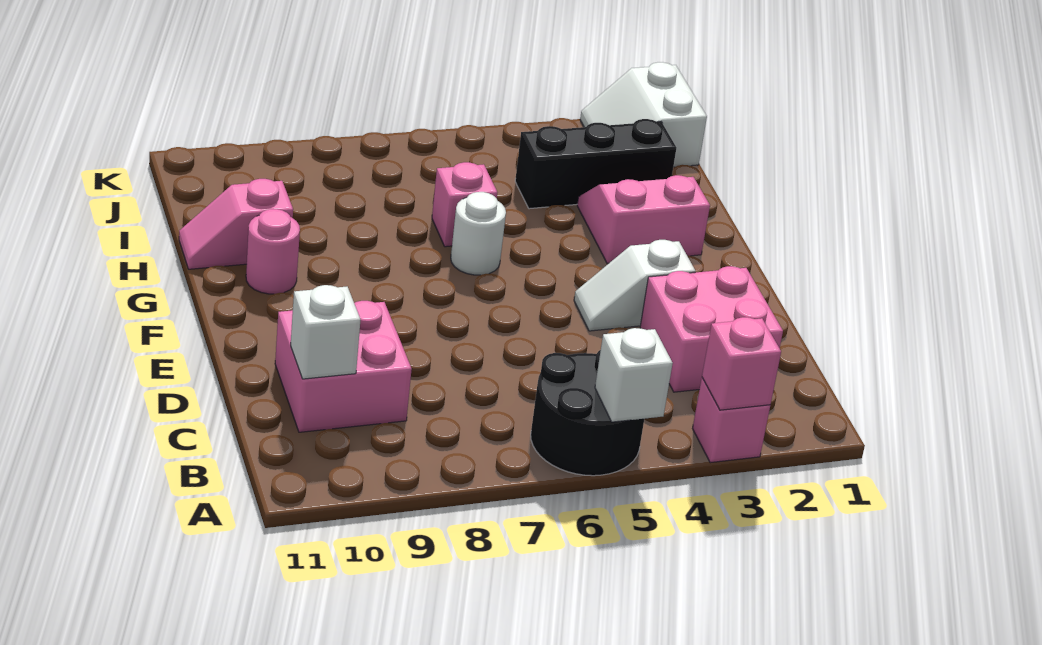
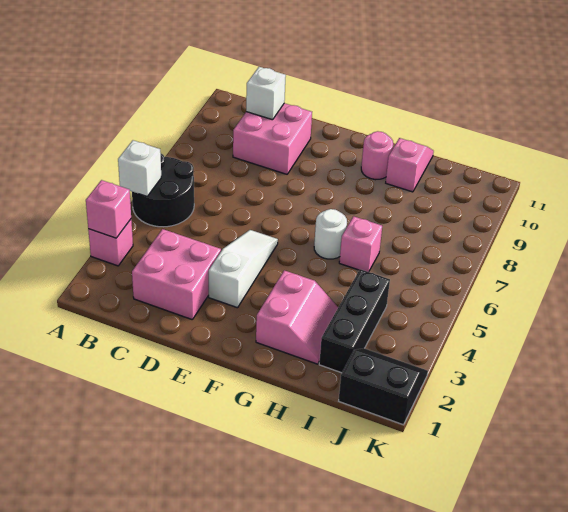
white slope E3:E4 level 1 top 3 -> white slope E3:E5 level 1 top 3
white slope J1:K2 level 1 top 1 -> black slope J1:K2 level 1 top 1

